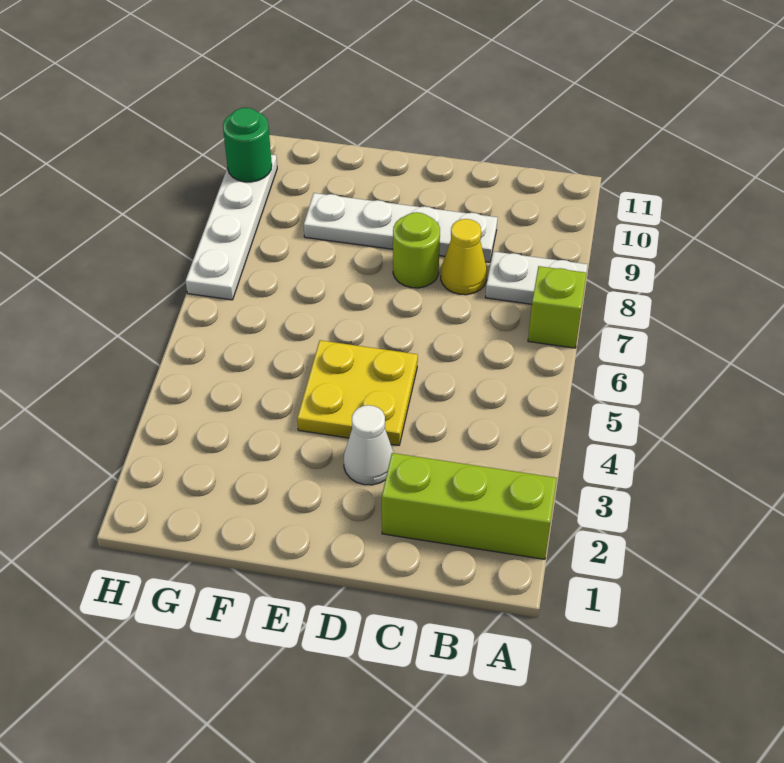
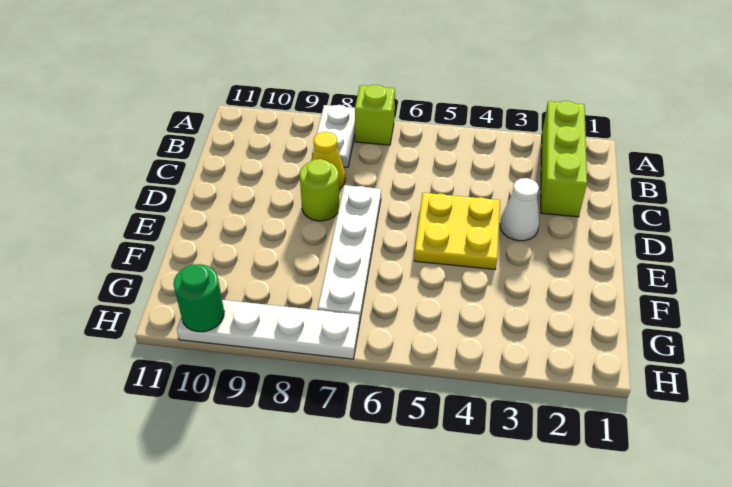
white plate C9:F9 level 1 -> white plate D7:G7 level 1

